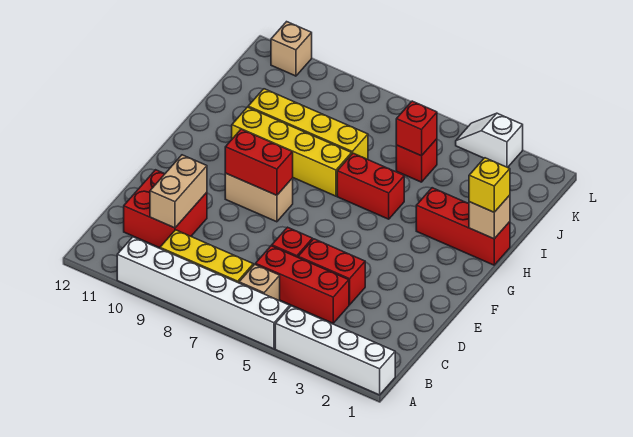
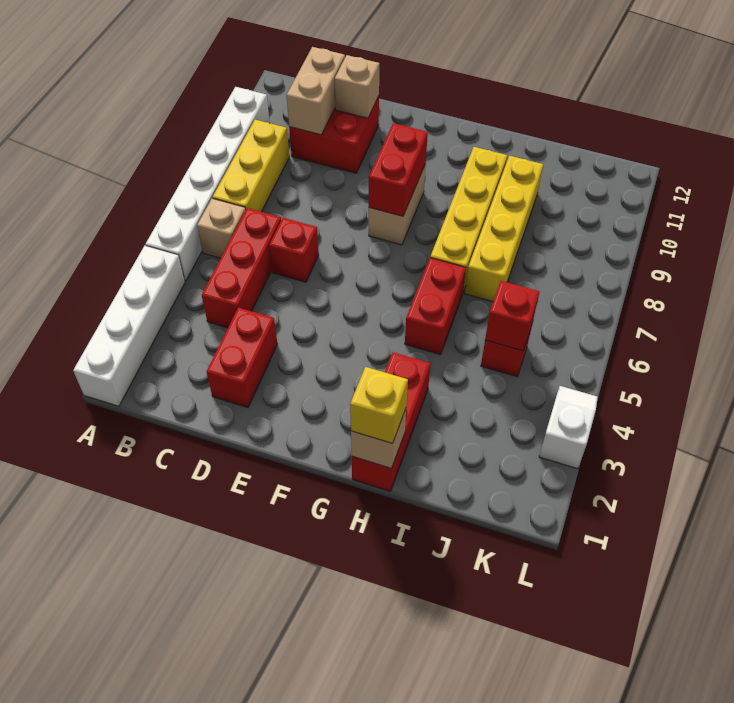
tan brick C10:D10 level 2 -> tan brick C10:C11 level 2
red brick D4:D5 level 1 -> red brick D2:D3 level 1
tan brick L11 level 1 -> tan brick D11 level 2

